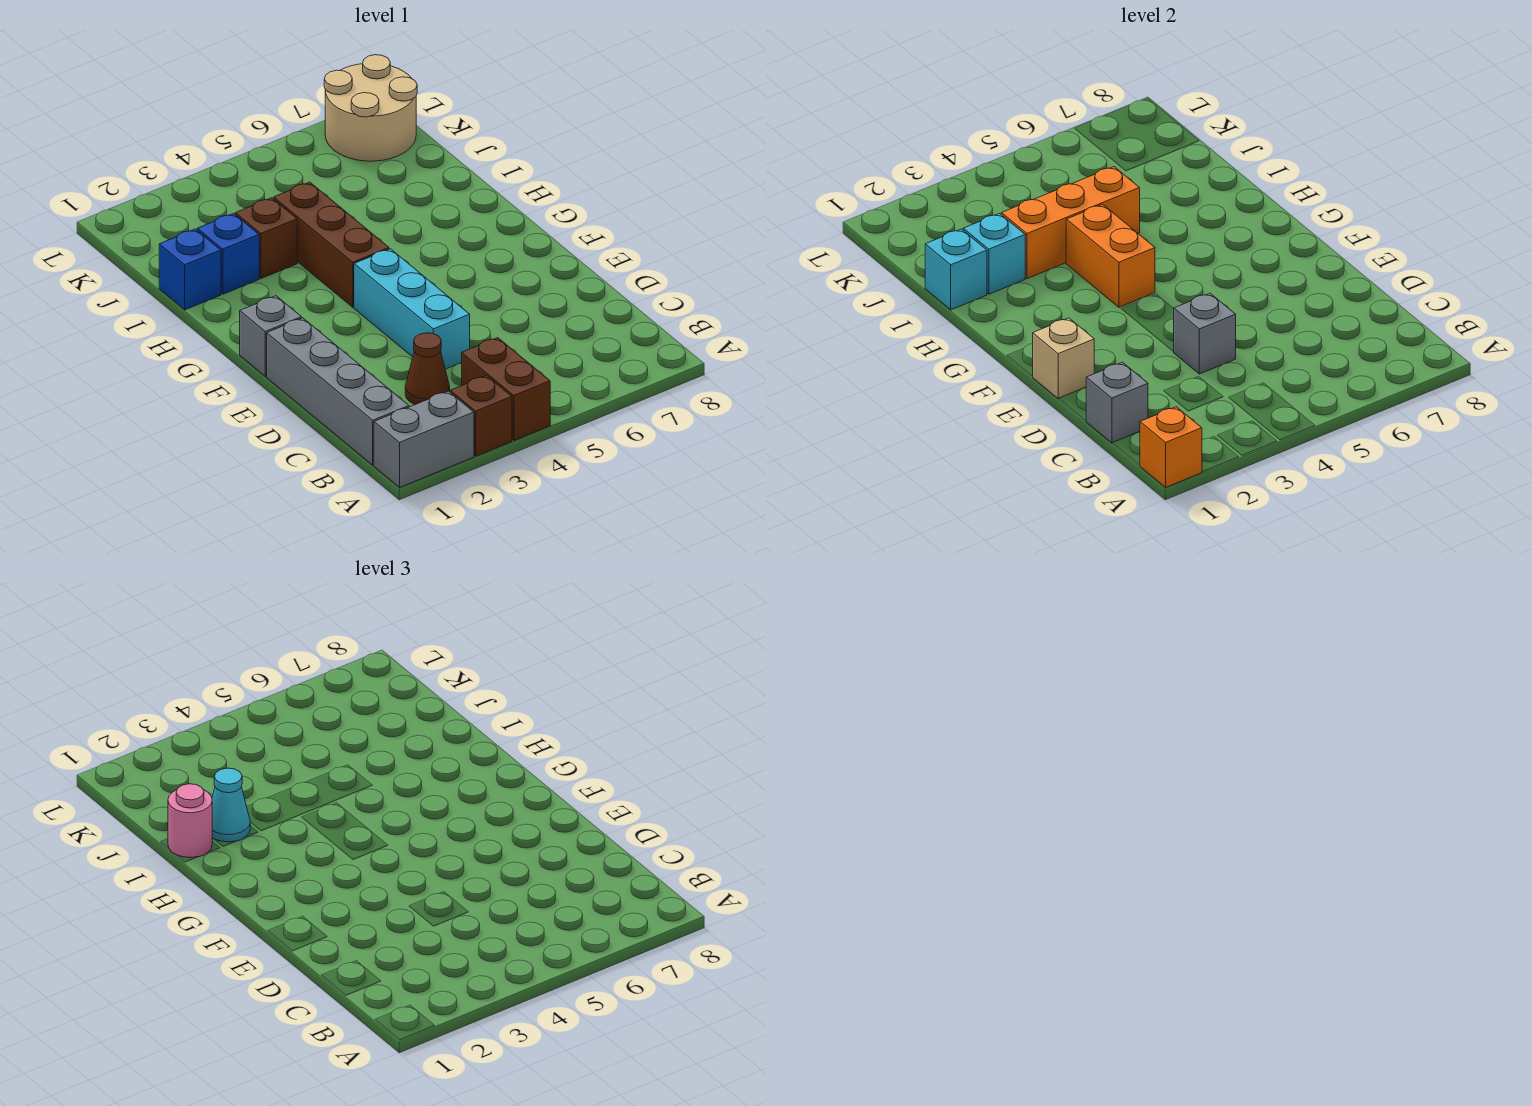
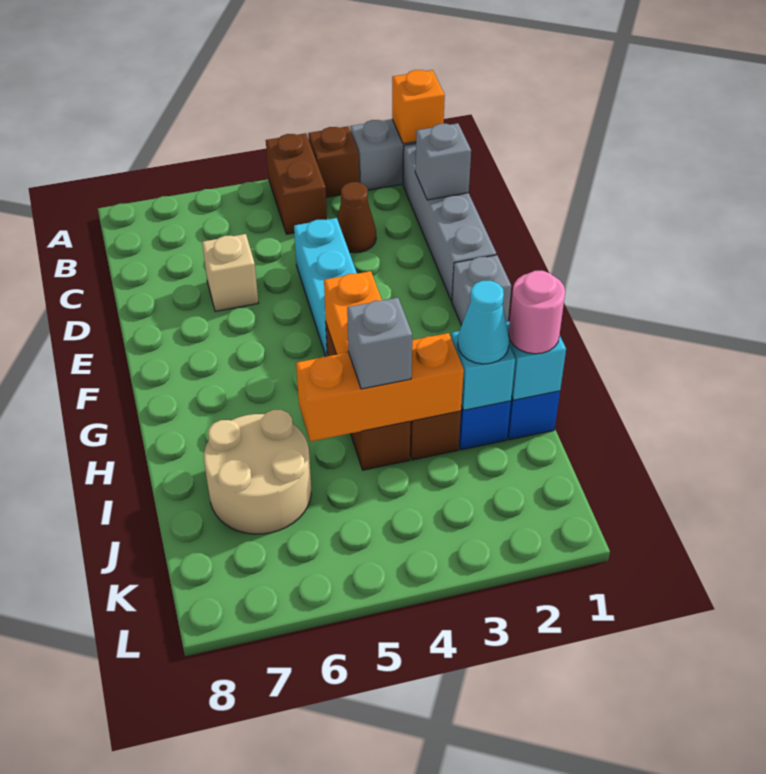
grey brick D4 level 2 -> grey brick I4 level 3
tan brick E1 level 2 -> tan brick D6 level 1
tan round brick K7:L8 level 1 -> tan round brick I6:J7 level 1

